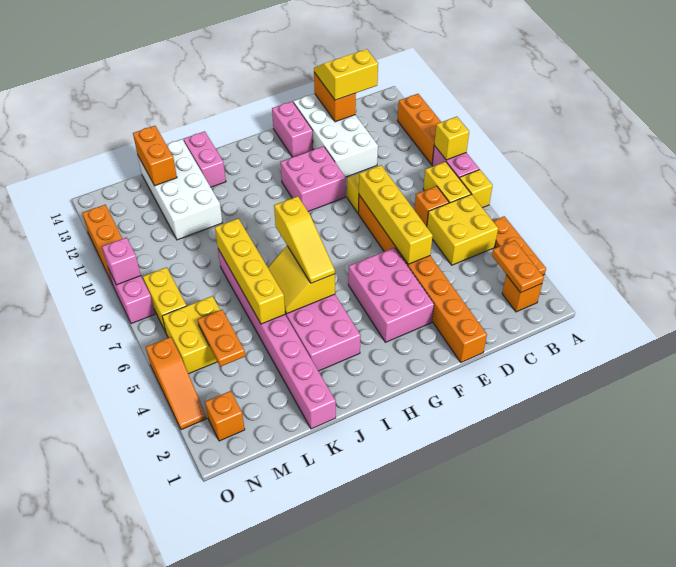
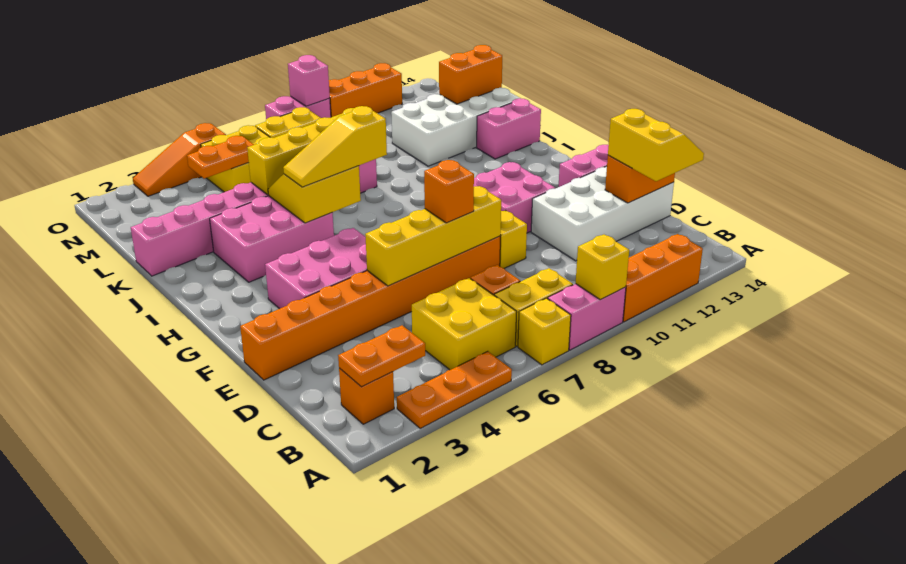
orange brick N2 level 1 -> orange brick E7 level 3

